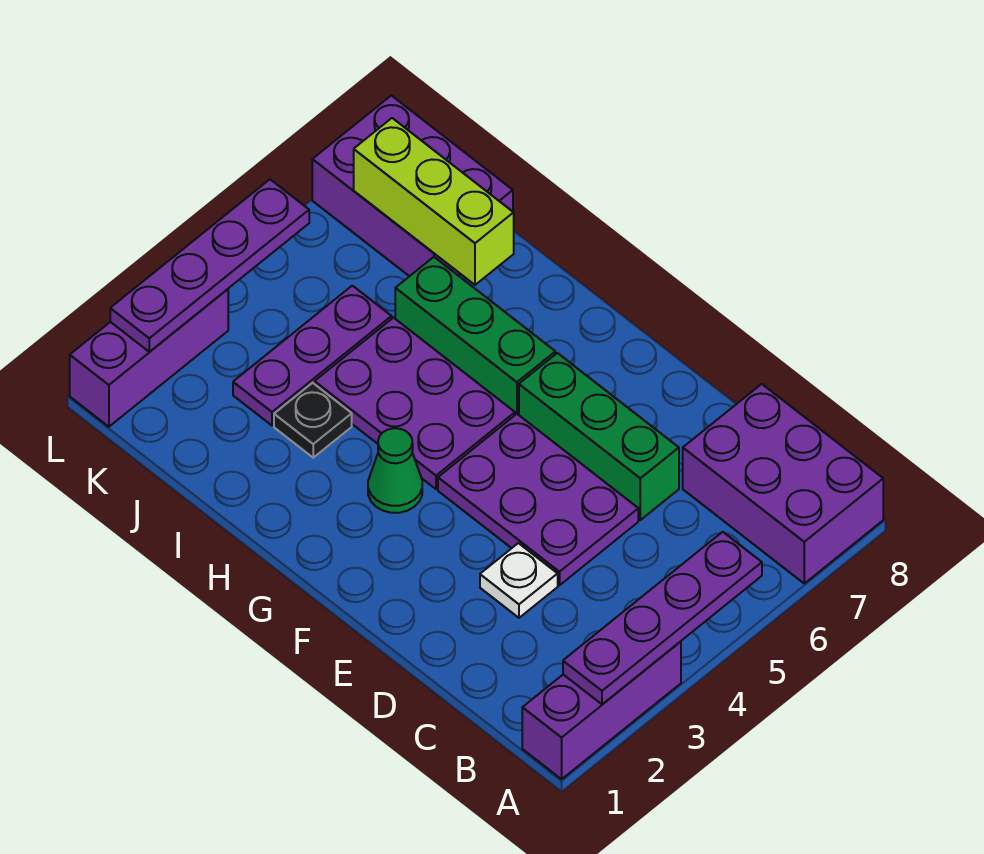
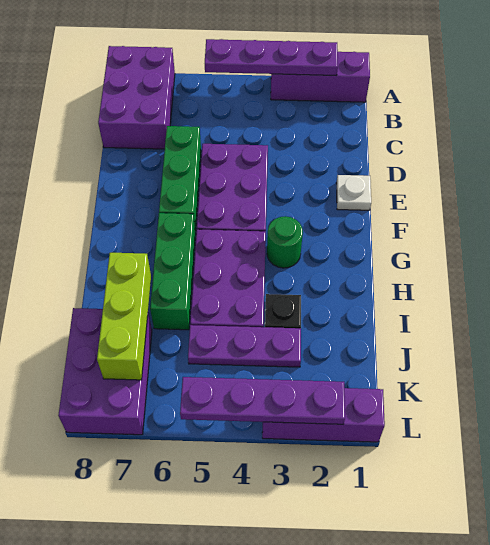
white plate D3 level 1 -> white plate E1 level 1
green cone G3 level 1 -> green round brick G3 level 1

